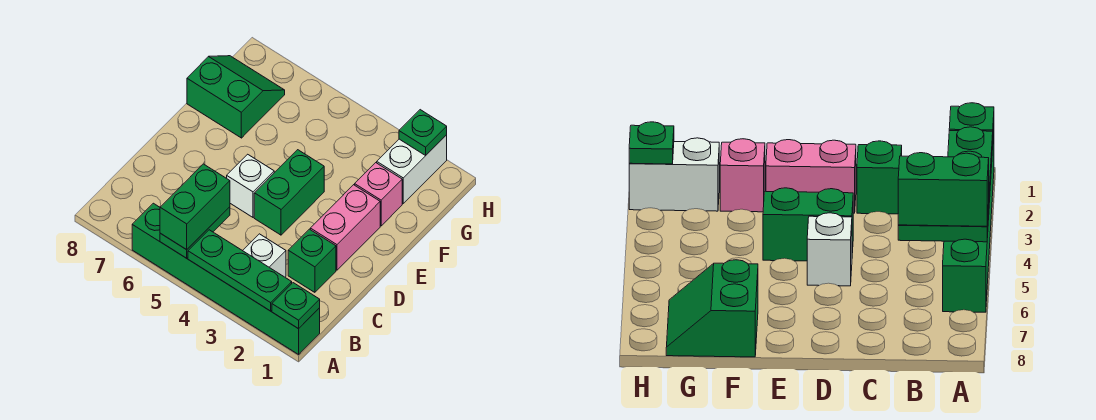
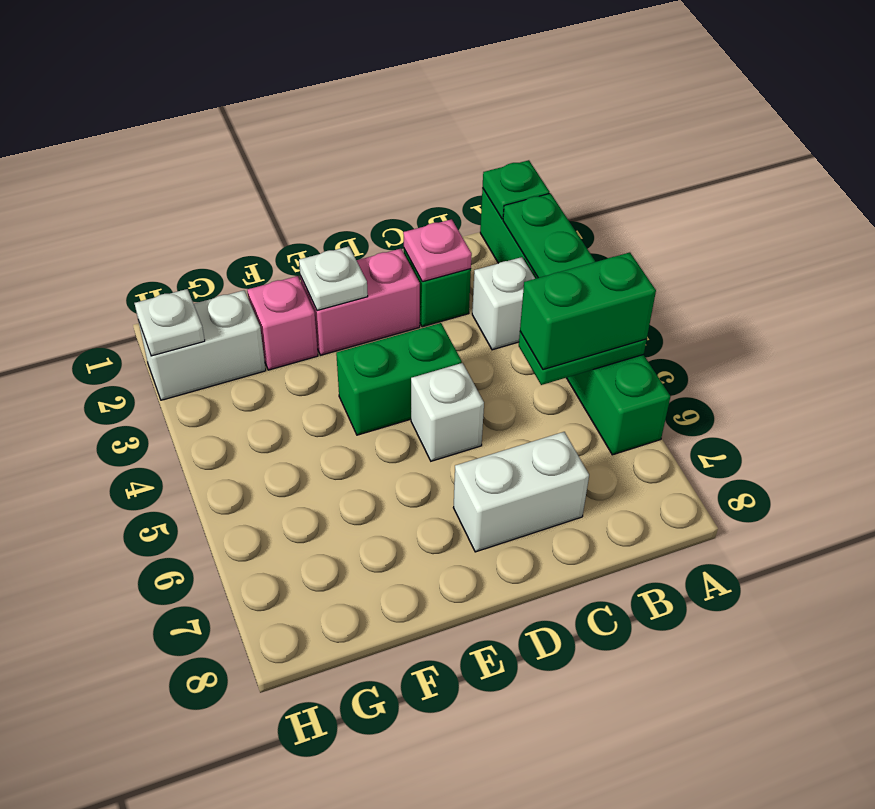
none -> pink plate C2 level 2
none -> white brick C7:D7 level 1
none -> white plate E2 level 2
green slope F7:G8 level 1 top F -> none
green plate H2 level 2 -> white plate H2 level 2

